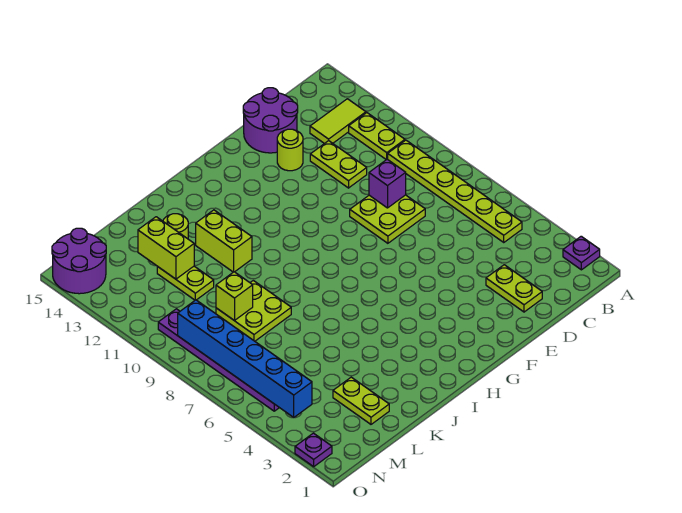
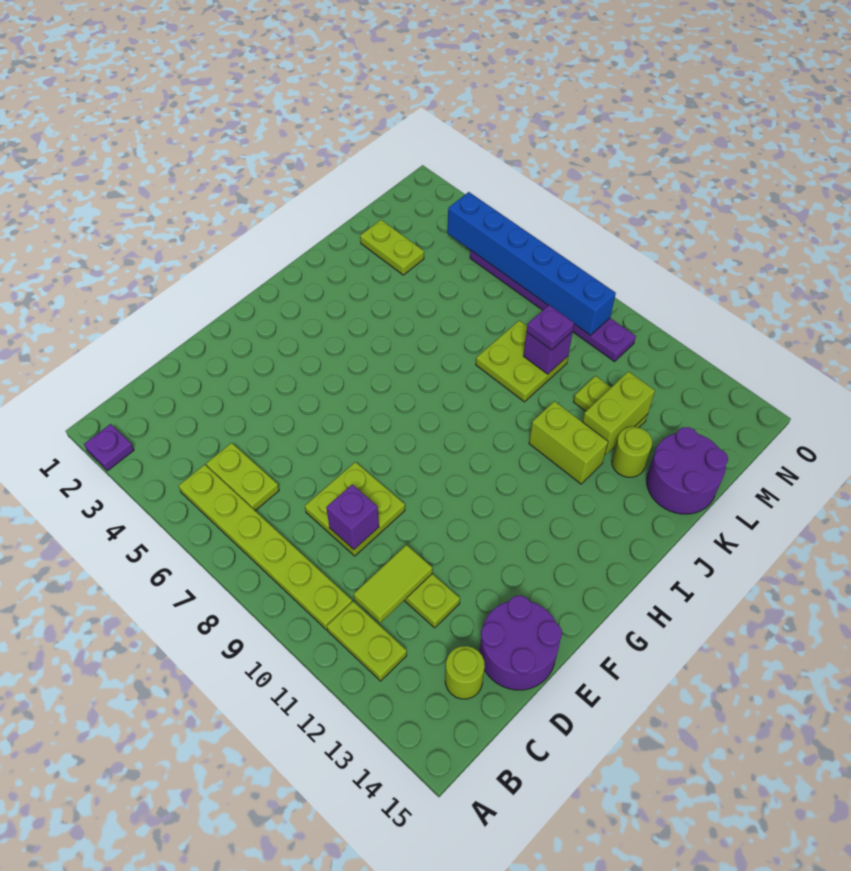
lime tile B13:C13 level 1 -> lime tile C11:D11 level 2
lime plate D2:D3 level 1 -> lime plate C5:C6 level 1
lime round brick E13 level 1 -> lime round brick C14 level 1
lime brick L9 level 2 -> purple brick L9 level 2
lime brick L12:L13 level 2 -> lime brick K12:L12 level 2
purple round brick N14:O15 level 1 -> purple round brick K14:L15 level 1
purple plate O2 level 1 -> purple plate L9 level 3

